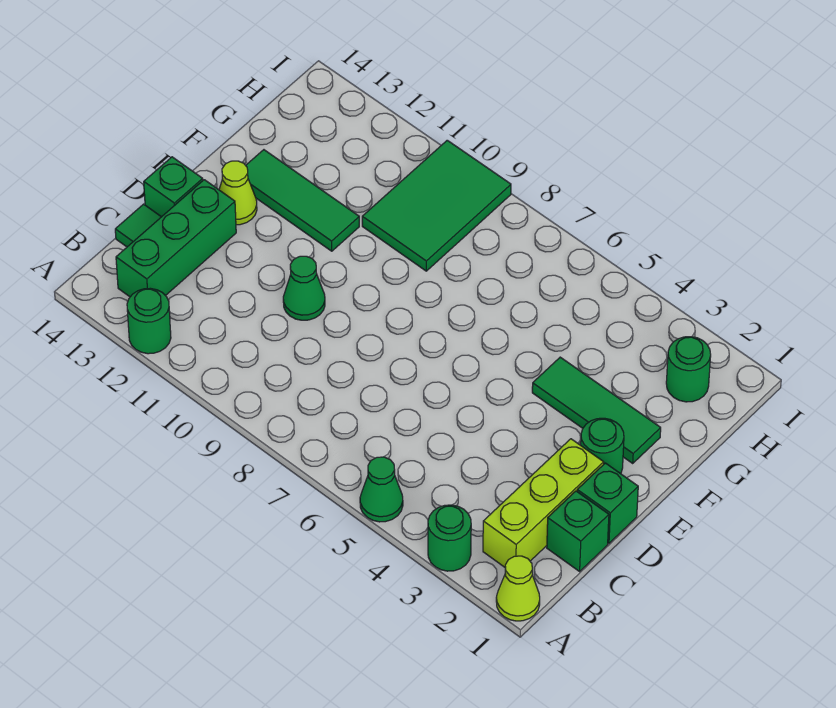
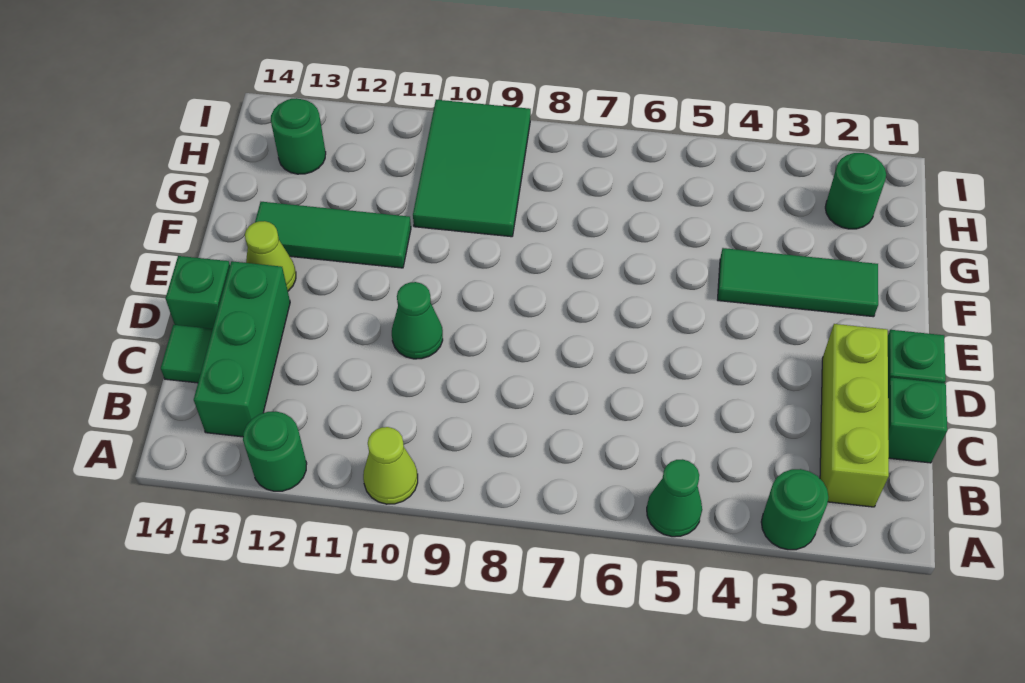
lime cone A1 level 1 -> lime cone A10 level 1
green round brick E2 level 1 -> green round brick H13 level 1

